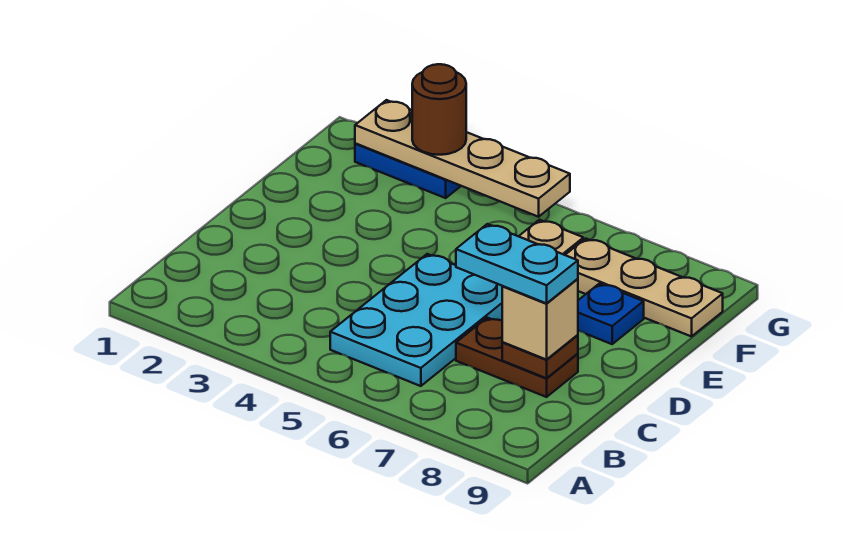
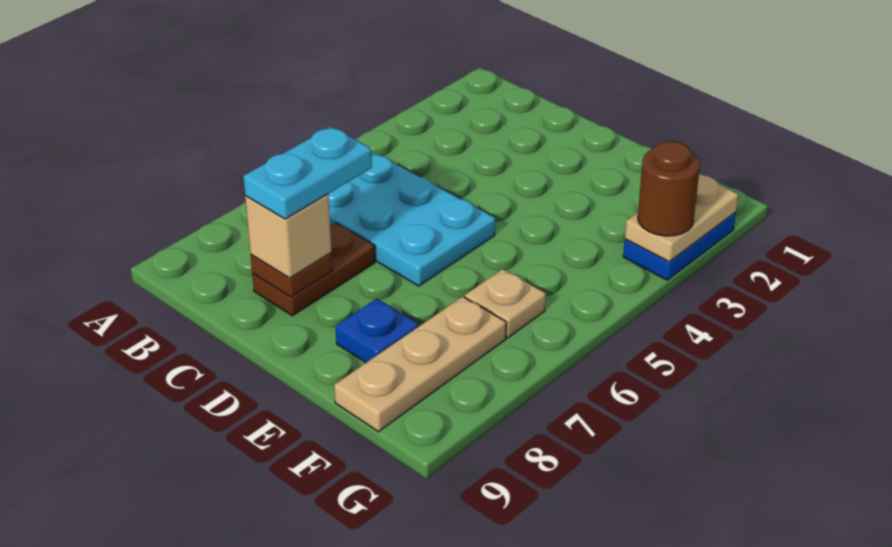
tan plate G2:G5 level 2 -> tan plate G2:G3 level 2

